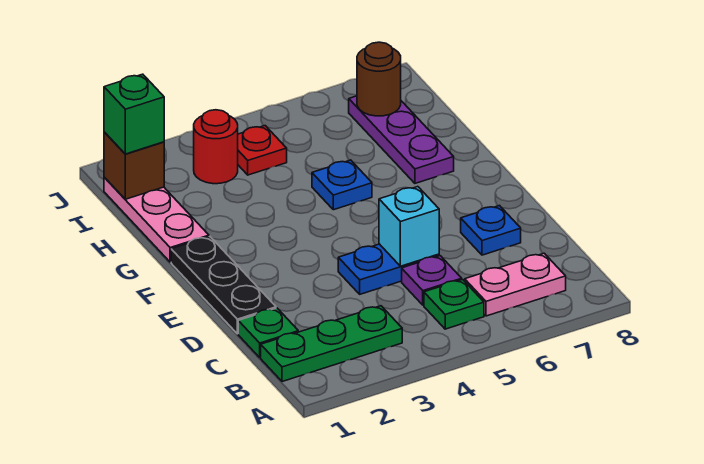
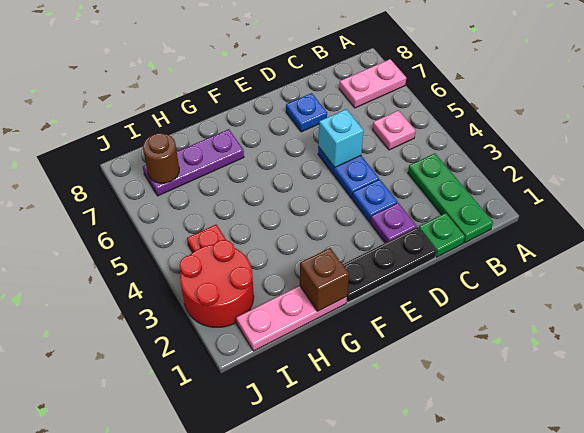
green plate B5 level 1 -> pink plate B5 level 1
pink plate B6:B7 level 1 -> pink plate A7:B7 level 1
purple plate C5 level 1 -> purple plate D2 level 1
blue plate G5 level 1 -> blue plate D3 level 1
brown brick I1 level 2 -> brown brick G1 level 2
green brick I1 level 3 -> none
red round brick I3 level 1 -> red round brick I2:J3 level 1

